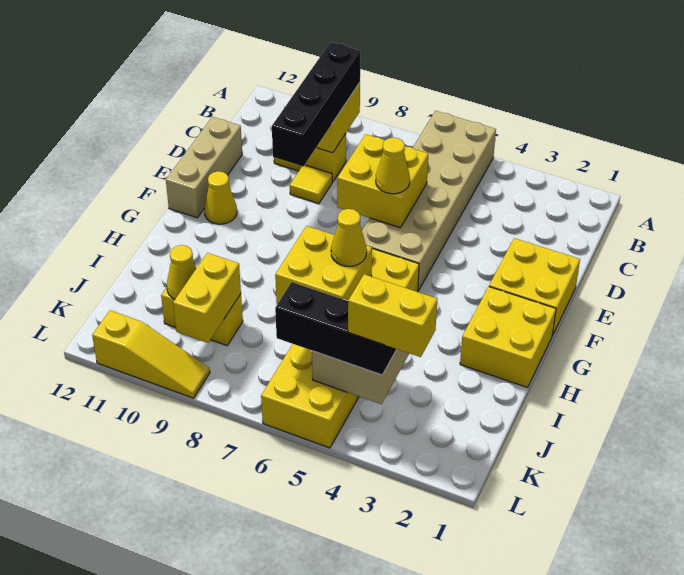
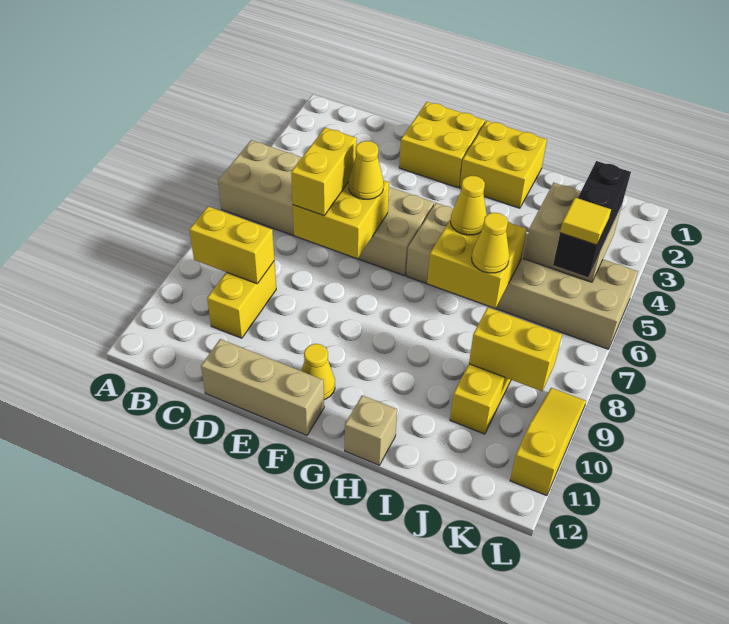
black brick B9:E9 level 3 -> none
yellow tile D9 level 1 -> yellow tile K6 level 4
yellow brick G5:L6 level 1 -> tan brick G5:L6 level 1
none -> tan brick H12 level 1
yellow cone J10 level 2 -> yellow cone I7 level 3
yellow brick K3:K4 level 4 -> yellow brick D6:D7 level 3

